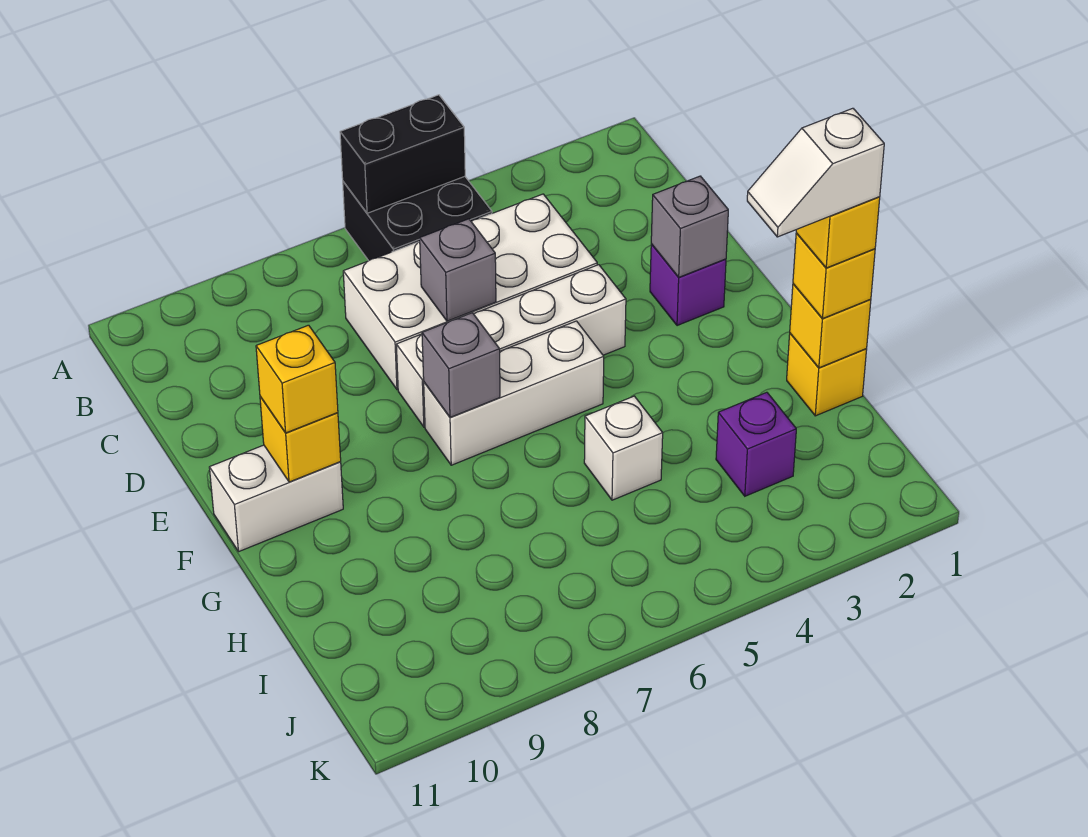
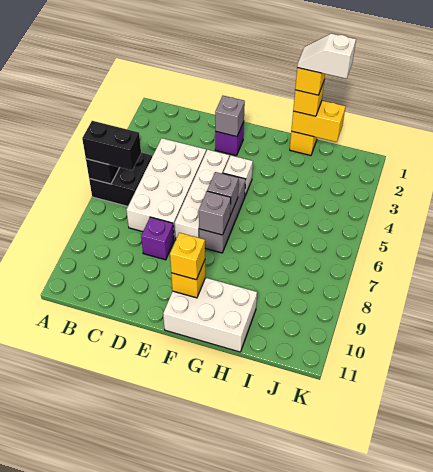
none -> black brick A6:B6 level 3
grey brick D6 level 2 -> grey brick F6 level 2
white brick F5:F7 level 1 -> grey brick F5:F7 level 1
white brick F10:F11 level 1 -> white brick F10:H11 level 1
yellow brick H1 level 2 -> yellow brick H1:I1 level 2
white slope H1:H2 level 5 top 1 -> white slope H1:I1 level 5 top I
white brick H5 level 1 -> white brick F4 level 1
purple brick I3 level 1 -> purple brick D8 level 1

